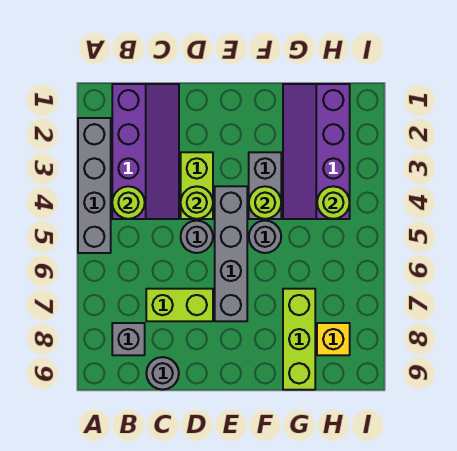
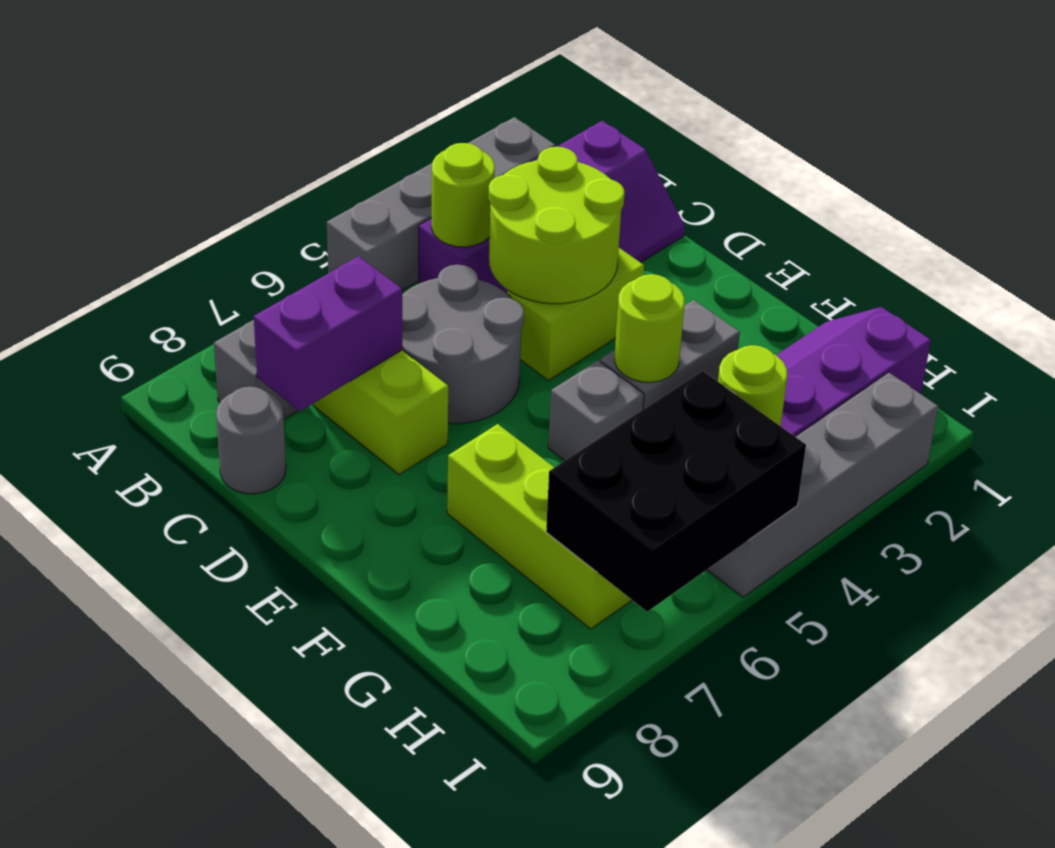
none -> purple brick C7:C8 level 2
lime round brick D4 level 2 -> lime round brick C3:D4 level 2
grey round brick D5 level 1 -> grey round brick C5:D6 level 1
grey brick E4:E7 level 1 -> grey brick I2:I5 level 1
grey round brick F5 level 1 -> grey brick F5 level 1
lime brick G7:G9 level 1 -> lime brick F7:H7 level 1
none -> black brick H5:I7 level 2
yellow brick H8 level 1 -> none

